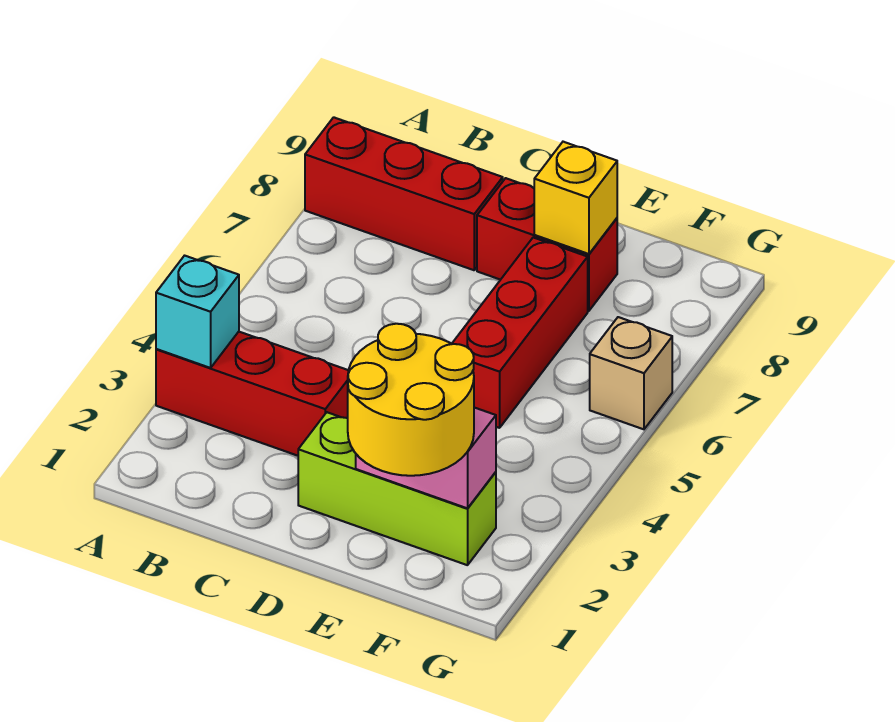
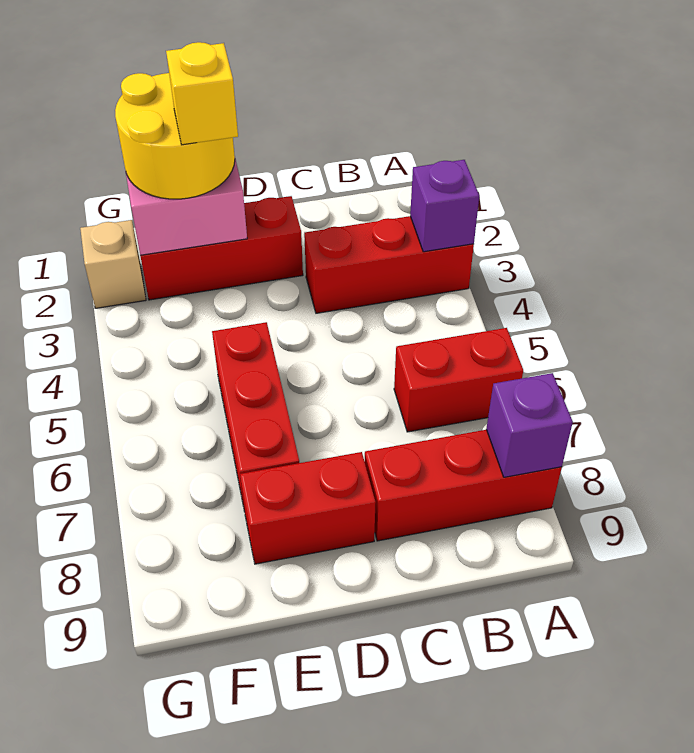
cyan brick A3 level 2 -> purple brick A3 level 2
none -> red brick A6:B6 level 1
none -> purple brick A8 level 2
lime brick D2:F2 level 1 -> red brick D2:F2 level 1
yellow brick E8 level 2 -> yellow brick E2 level 4
tan brick G6 level 1 -> tan brick G2 level 1

